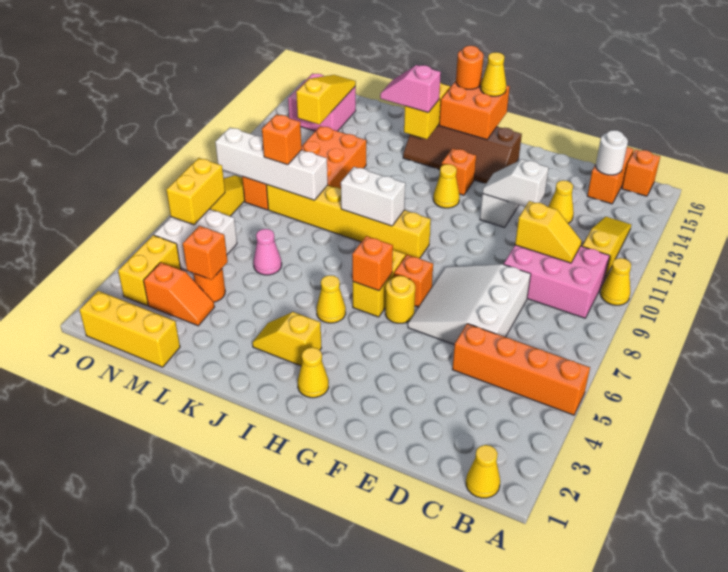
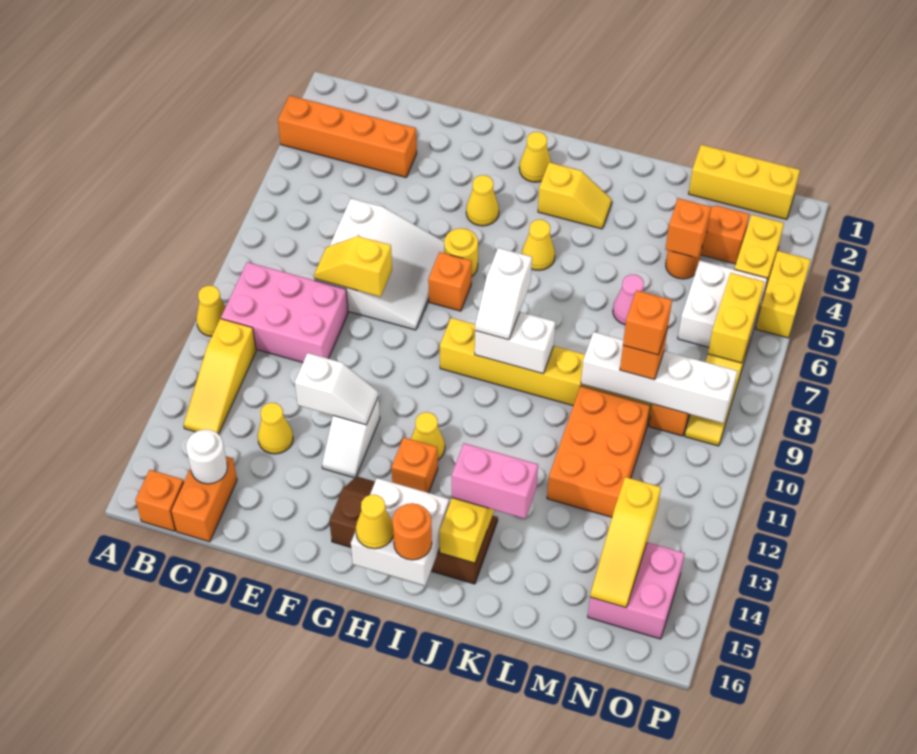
orange brick A5:D5 level 1 -> orange brick A3:D3 level 1
yellow cone B1 level 1 -> yellow cone G4 level 1
yellow slope C10:D10 level 2 top D -> yellow slope D8:E8 level 2 top E
yellow brick H6:H7 level 1 -> yellow brick P4:P5 level 1
orange brick H6 level 2 -> orange brick M9 level 4
orange brick H15:I16 level 2 -> white brick H15:I16 level 2
none -> white slope I8:I9 level 3 top 8
pink slope J14:K14 level 3 top J -> pink brick J14:K14 level 3

